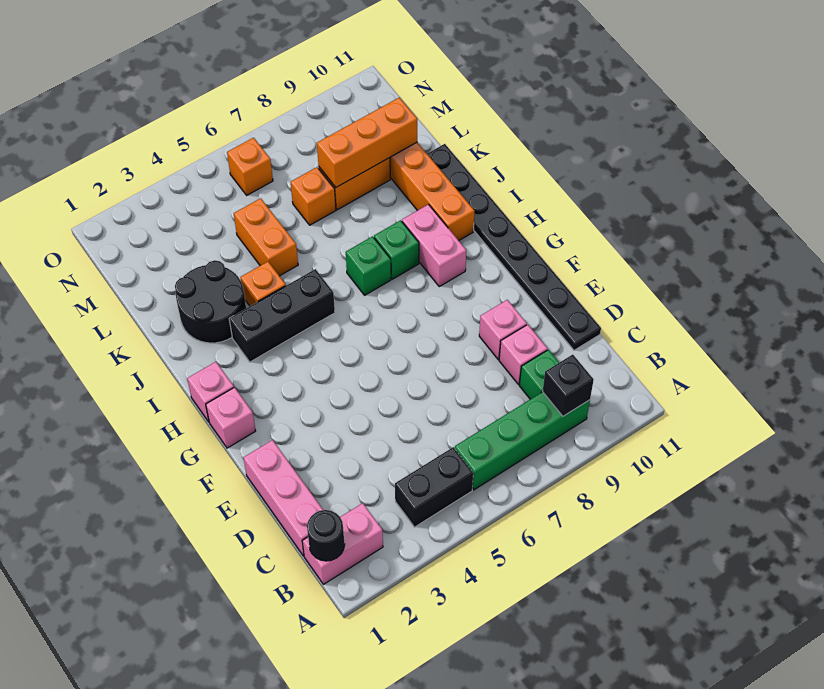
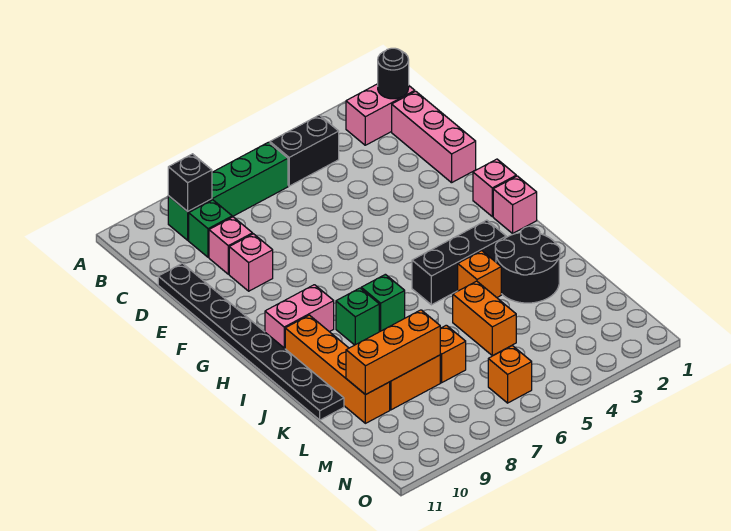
pink brick H9:I9 level 1 -> pink brick H9:H10 level 1

